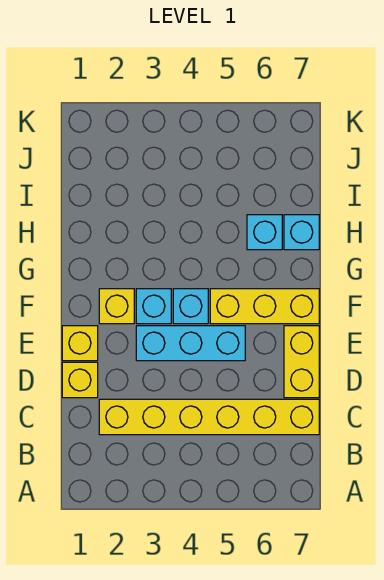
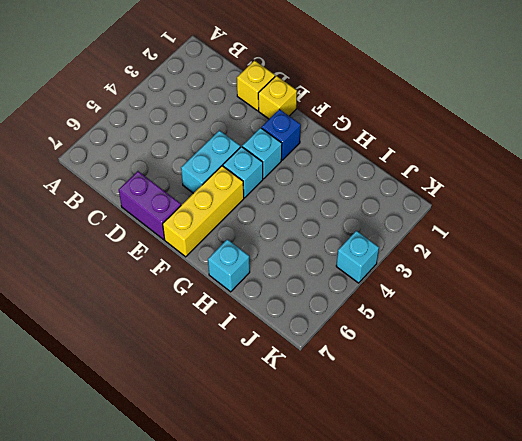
yellow brick C2:C7 level 1 -> none
yellow brick D7:E7 level 1 -> purple brick D7:E7 level 1
cyan brick E3:E5 level 1 -> cyan brick E4:E5 level 1
yellow brick F2 level 1 -> blue brick F2 level 1
cyan brick H6 level 1 -> cyan brick K4 level 1

